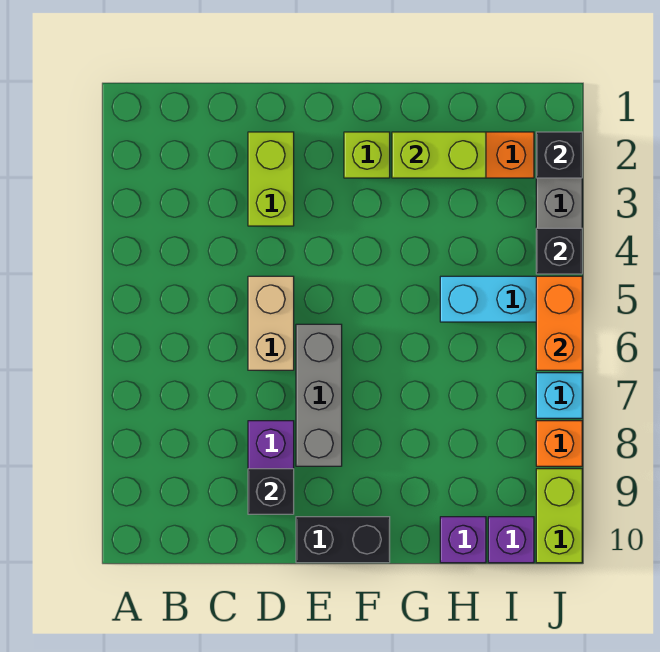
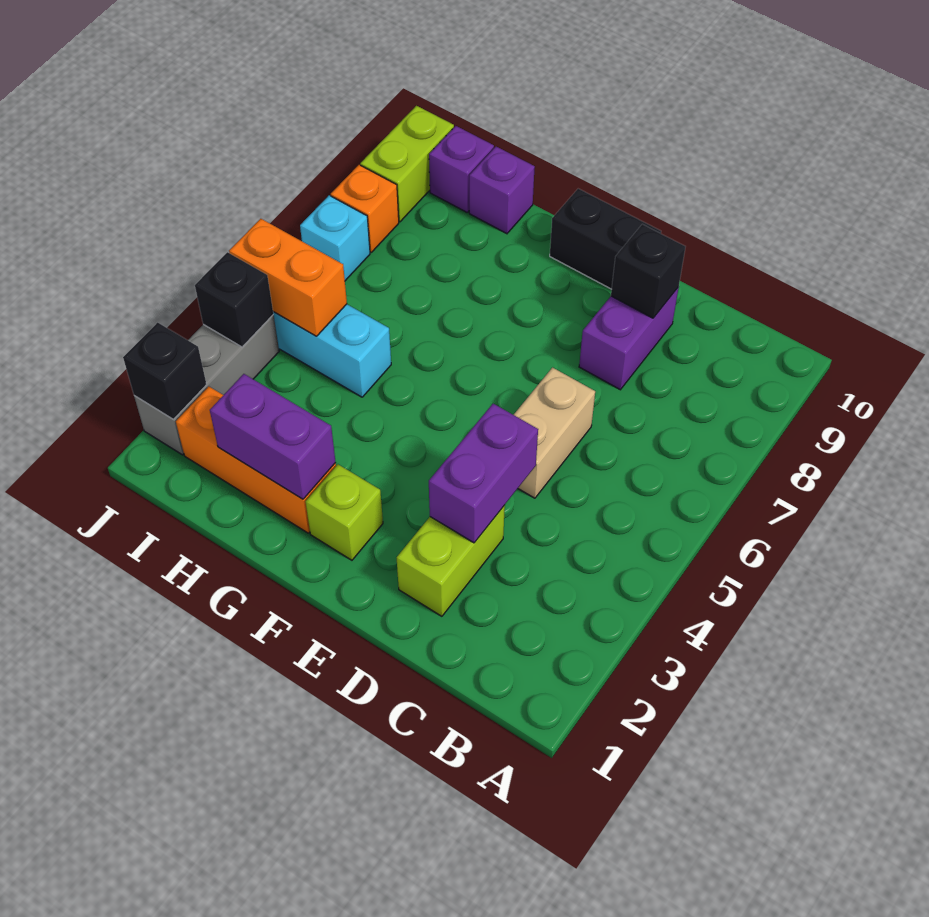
none -> purple brick D3:D4 level 2
grey brick E6:E8 level 1 -> none
lime brick G2:H2 level 2 -> purple brick G2:H2 level 2
orange brick J5:J6 level 2 -> orange brick I5:J5 level 2

